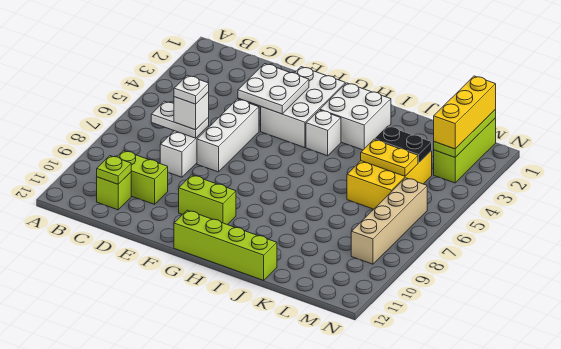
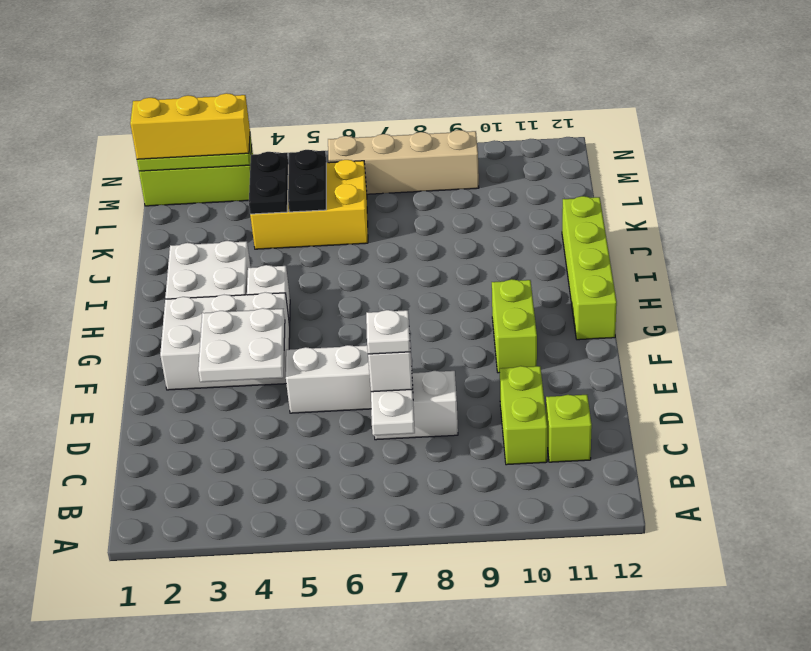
lime plate C11 level 2 -> none
yellow plate K5:L5 level 2 -> black plate K5:L5 level 2

